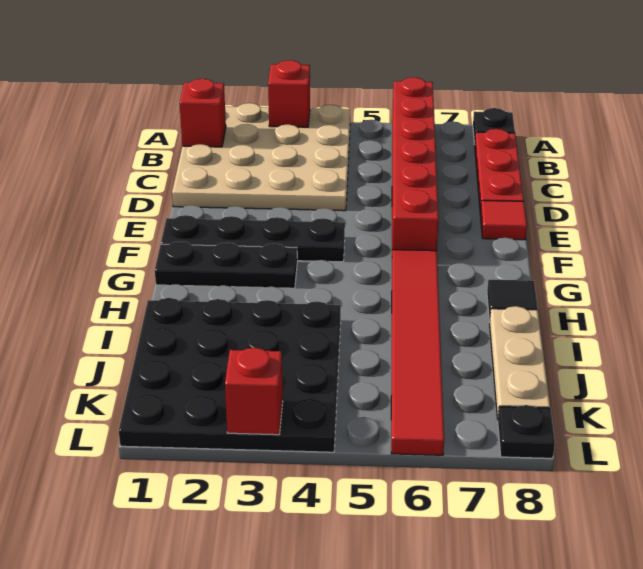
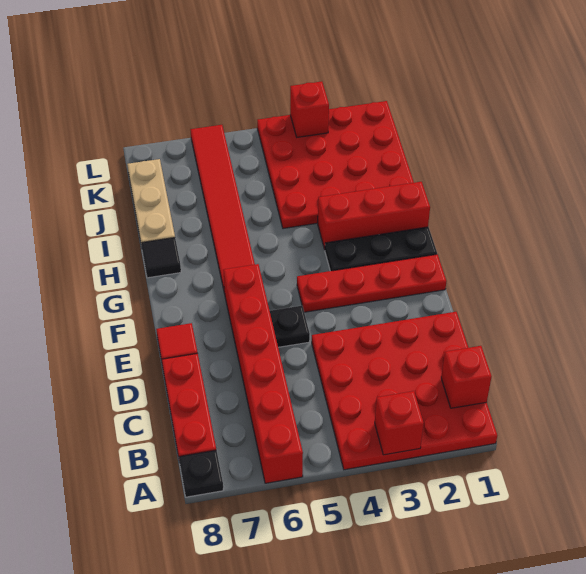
tan plate A1:D4 level 1 -> red plate A1:D4 level 1
black plate F1:F4 level 1 -> red plate F1:F4 level 1
none -> red brick H1:H3 level 1
black plate I1:L4 level 1 -> red plate I1:L4 level 1
black plate L8 level 1 -> black plate E5 level 1

